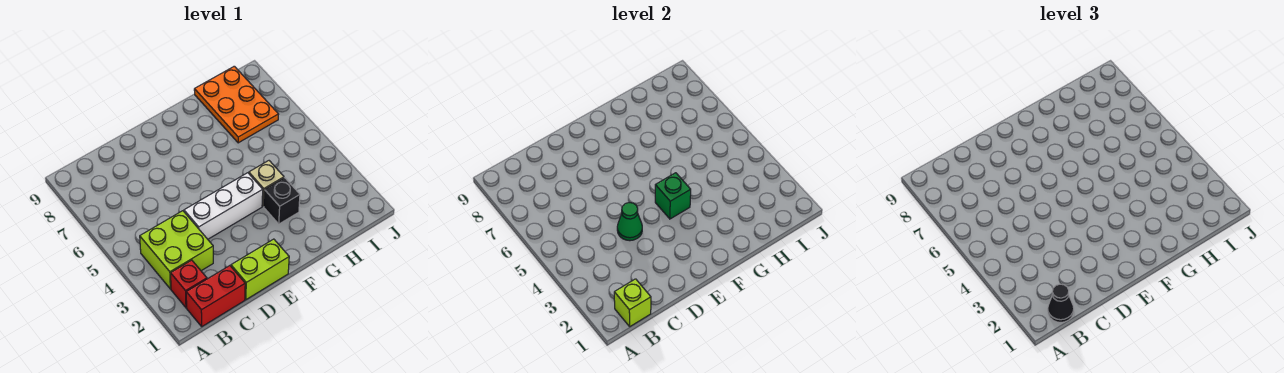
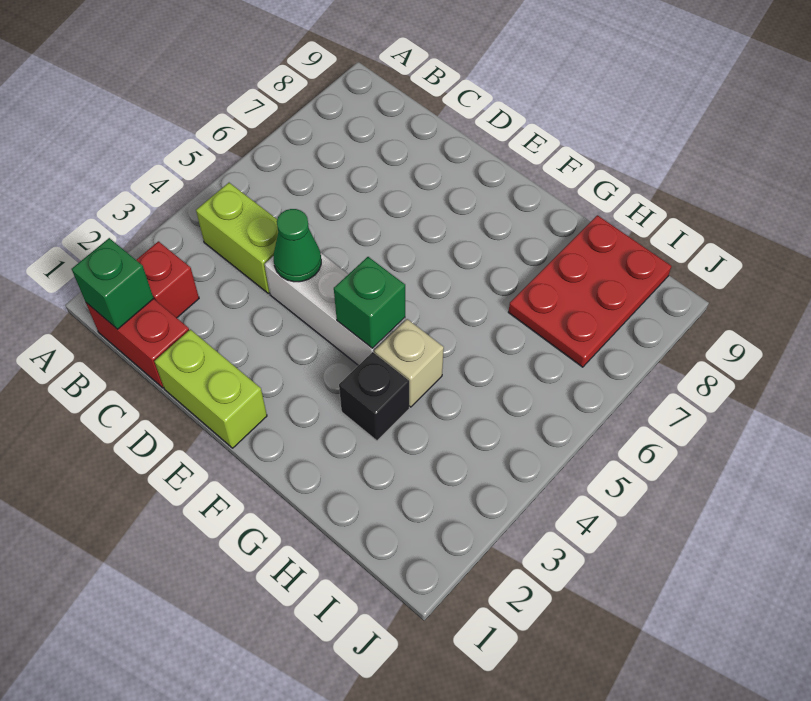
lime brick B1 level 2 -> green brick B1 level 2
black cone B1 level 3 -> none
lime brick B3:C4 level 1 -> lime brick B4:C4 level 1
orange plate H7:I9 level 1 -> red plate H7:I9 level 1

